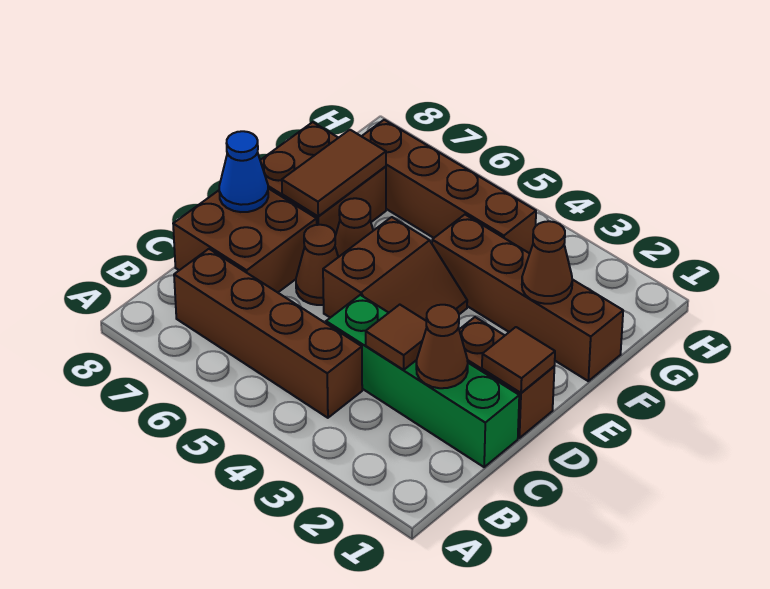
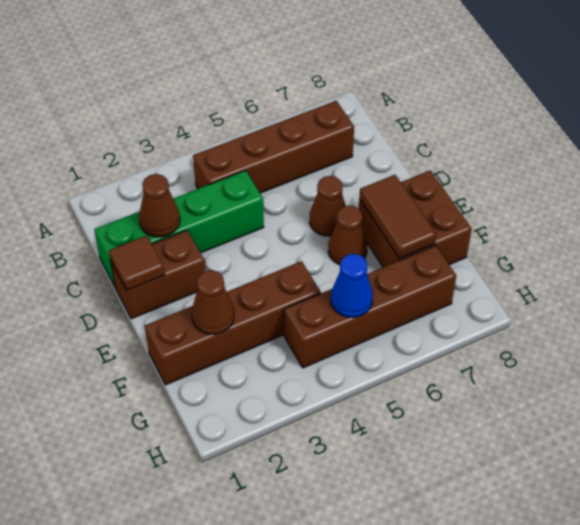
brown tile C3 level 2 -> none
brown brick C7:D8 level 1 -> none
brown slope D4:E5 level 1 top 5 -> none
blue cone D8 level 2 -> blue cone G5 level 2

